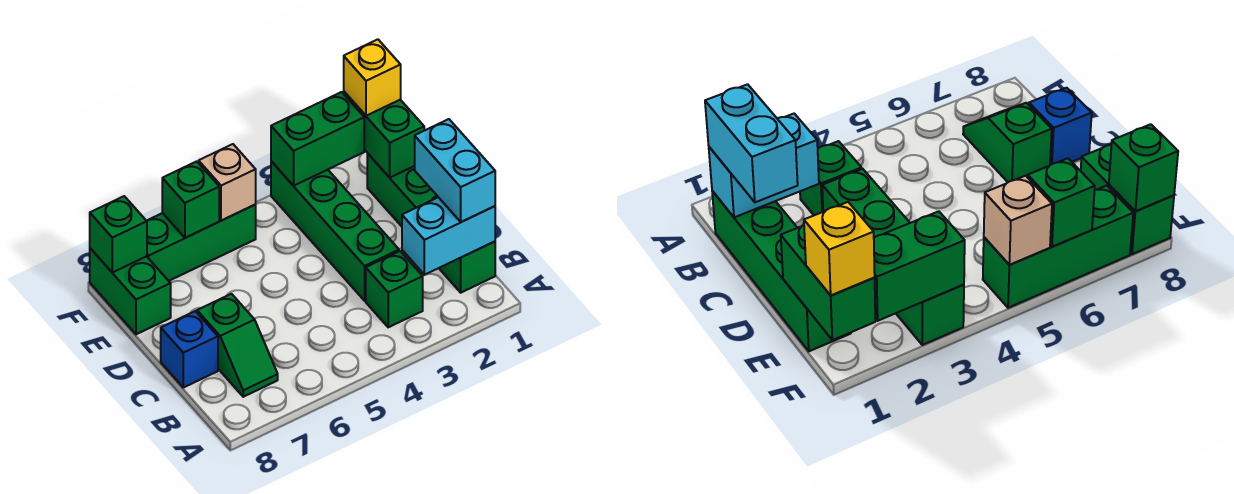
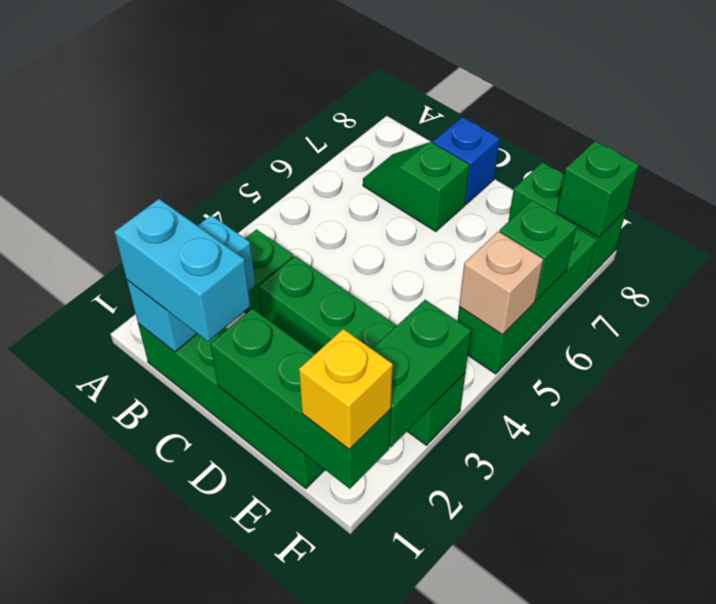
green brick E1:F1 level 2 -> green brick D1:F1 level 2

